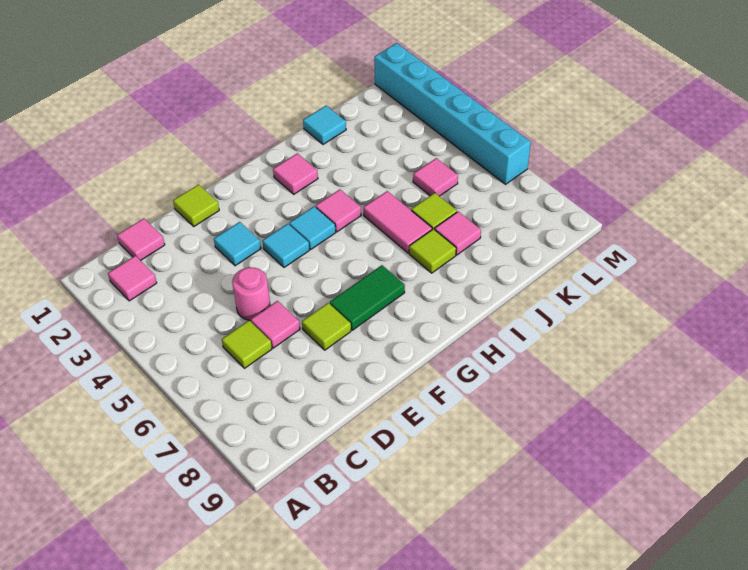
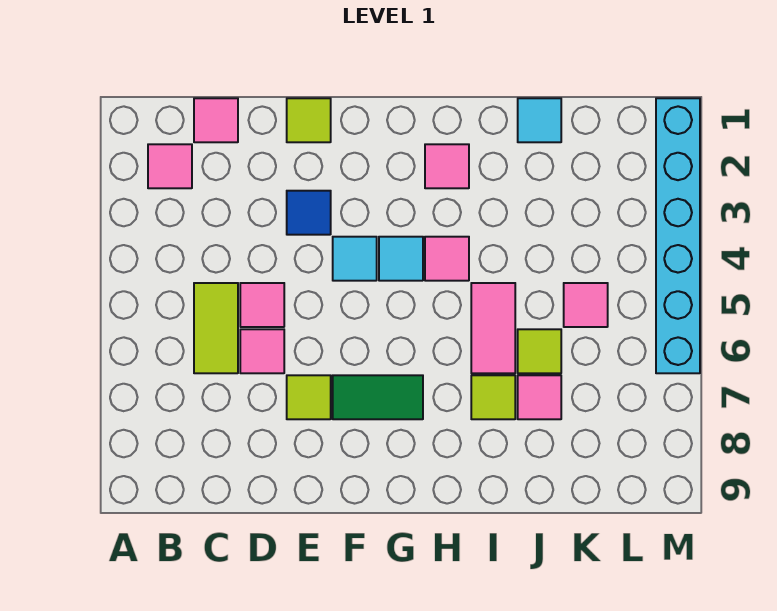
lime tile C6 level 1 -> lime tile C5:C6 level 1
pink round brick D5 level 1 -> pink tile D5 level 1
cyan tile E3 level 1 -> blue tile E3 level 1

